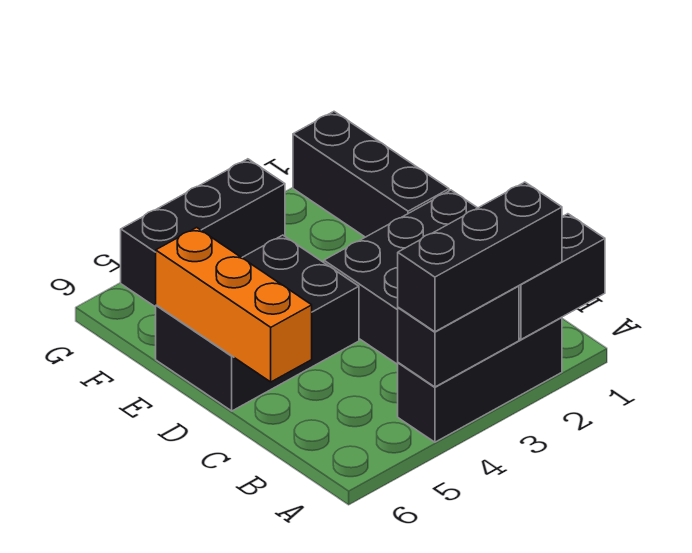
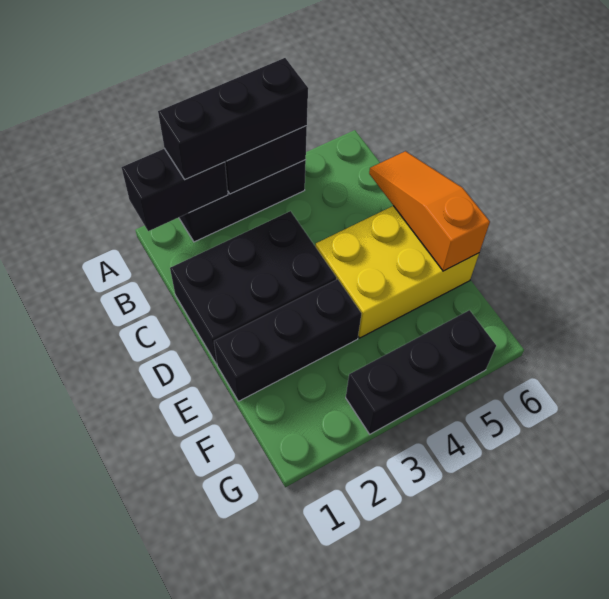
orange brick C6:E6 level 2 -> orange slope C6:E6 level 2 top E
black brick D4:E6 level 1 -> yellow brick D4:E6 level 1
black brick E1:G1 level 1 -> black brick E1:E3 level 1

